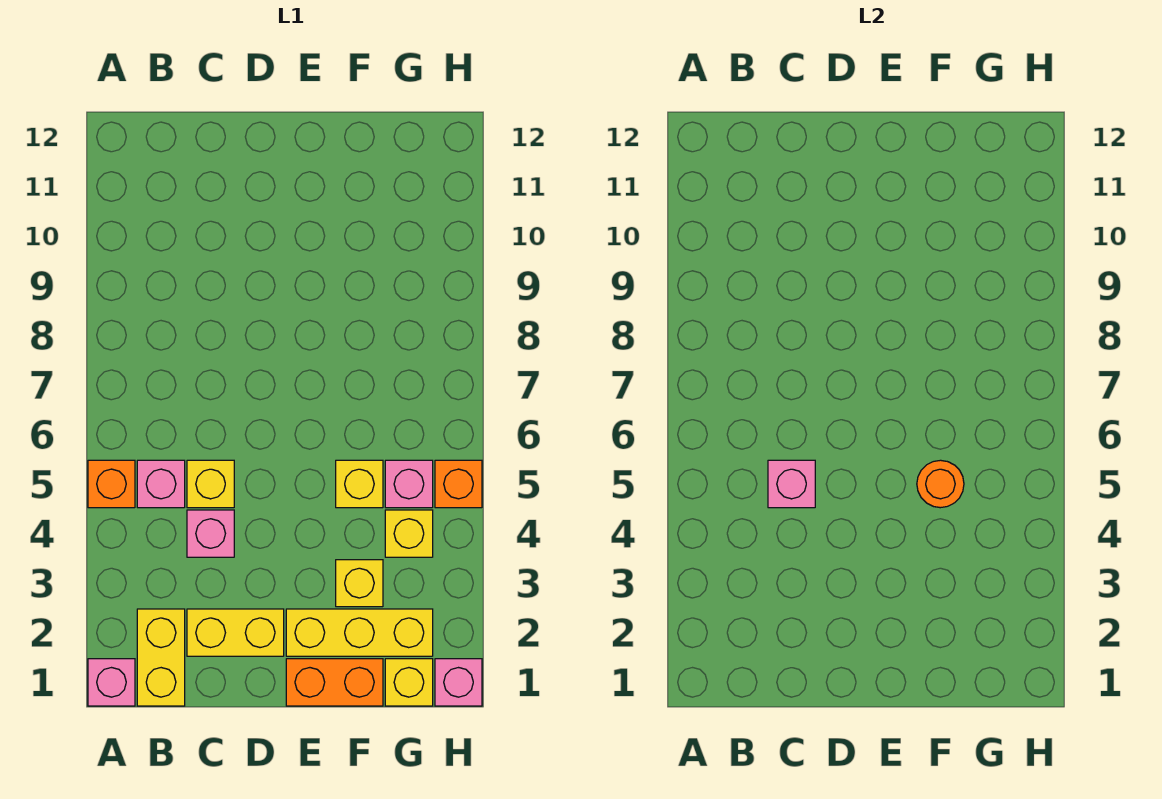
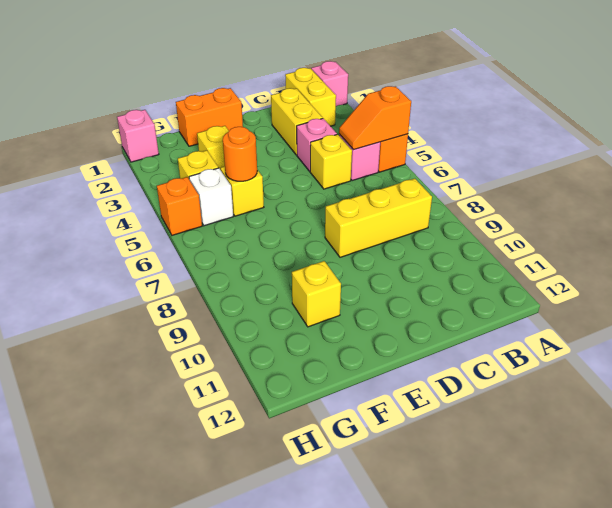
none -> orange slope A5:B5 level 2 top A
yellow brick C2:D2 level 1 -> yellow brick C2:C3 level 1
pink brick C5 level 2 -> none
yellow brick E2:G2 level 1 -> yellow brick B8:D8 level 1
yellow brick G1 level 1 -> yellow brick F10 level 1
pink brick G5 level 1 -> white brick G5 level 1

